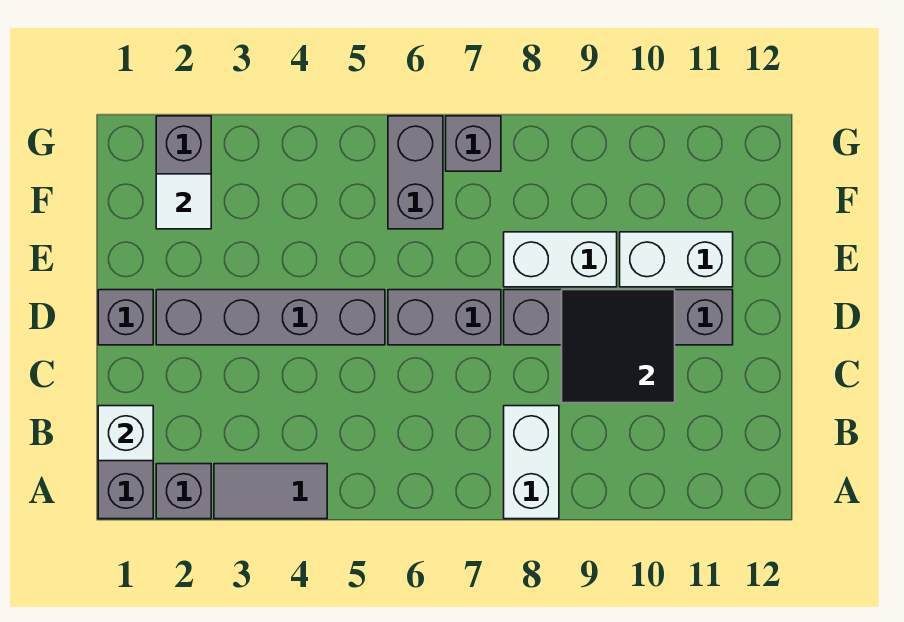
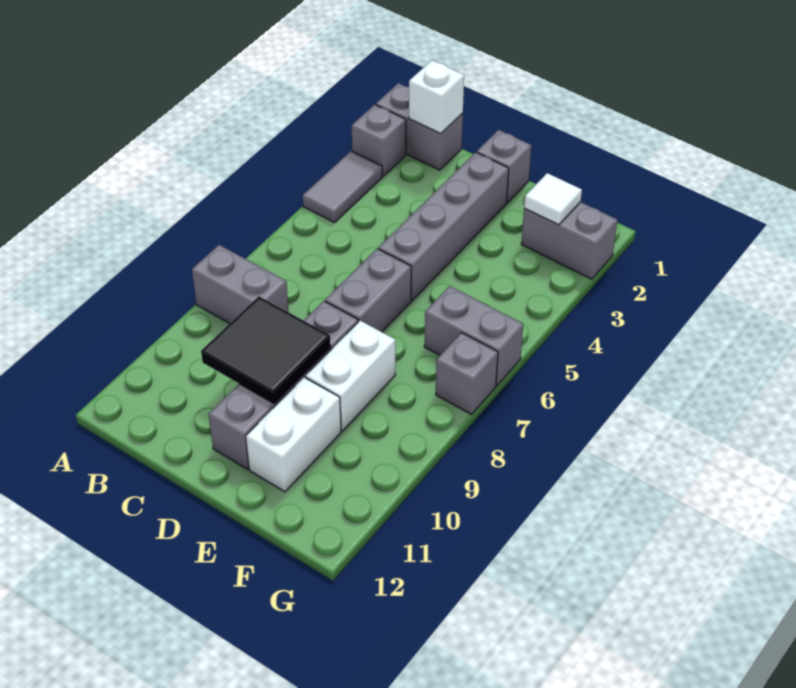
white brick A8:B8 level 1 -> grey brick A8:B8 level 1

